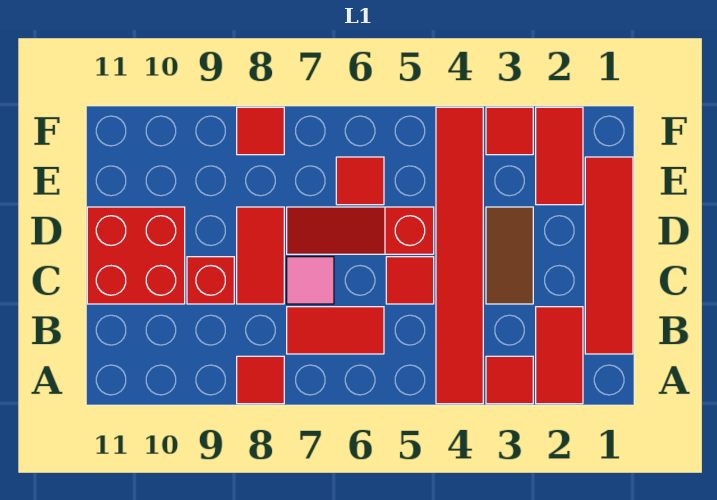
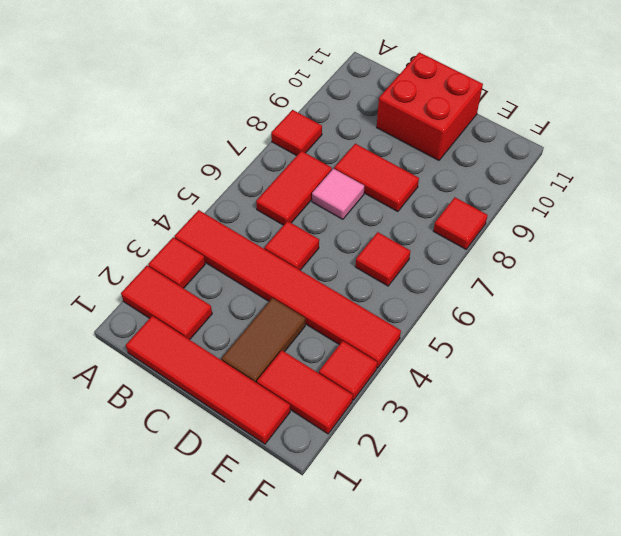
brown tile C3:D3 level 1 -> brown tile D2:D3 level 1
red brick C9 level 1 -> none
red slope D5:D7 level 1 top 5 -> none

